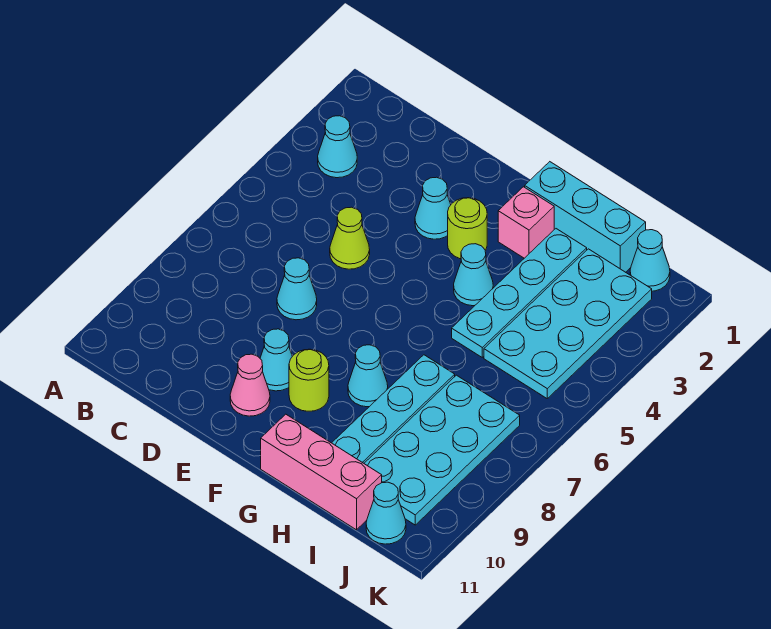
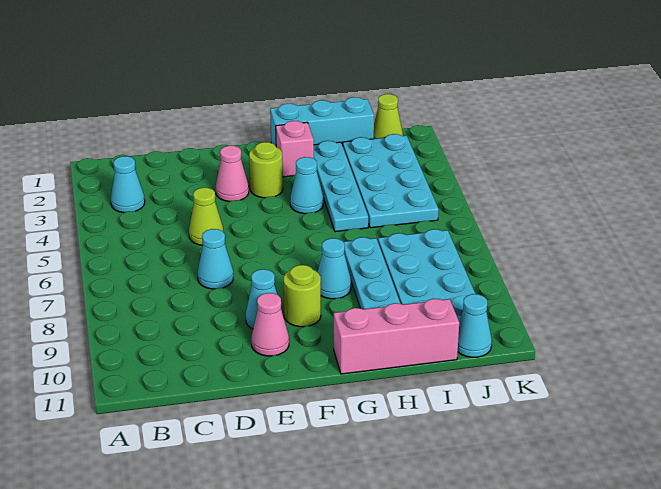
cyan cone E3 level 1 -> pink cone E3 level 1
cyan cone J1 level 1 -> lime cone J1 level 1

